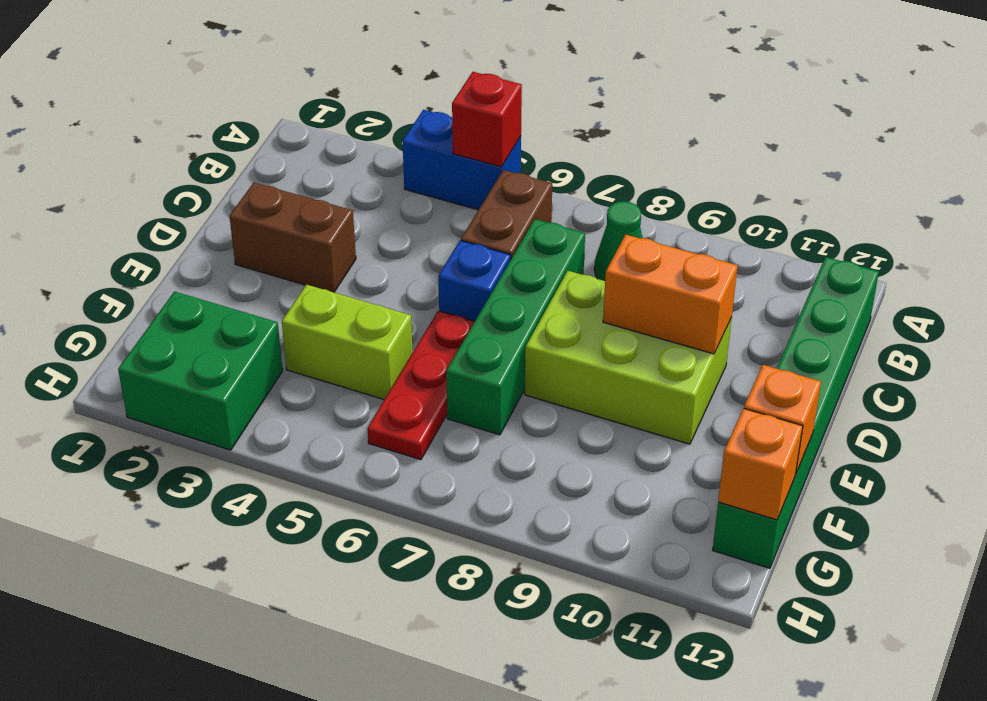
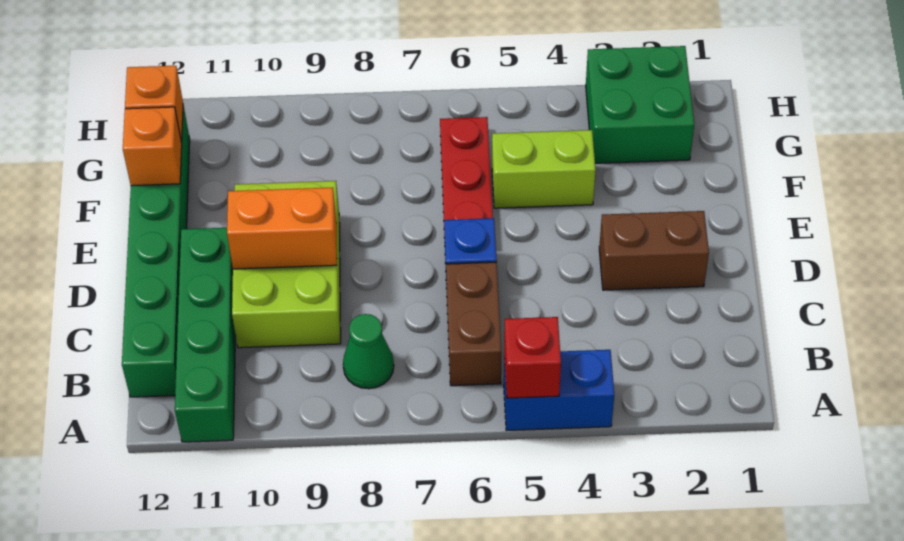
green brick C7:F7 level 1 -> green brick A11:D11 level 1
lime brick D8:E10 level 1 -> lime brick C9:E10 level 1

